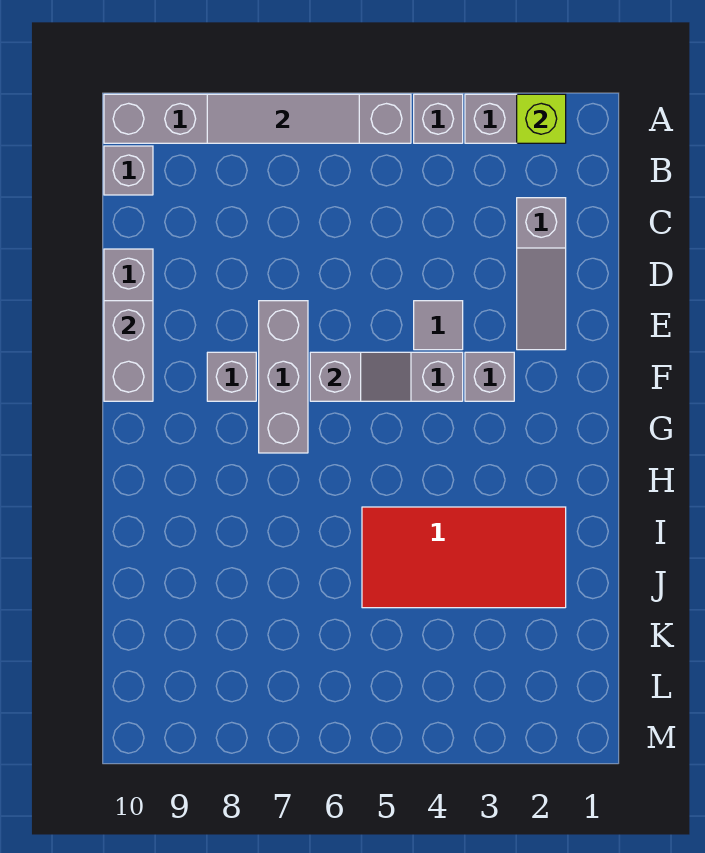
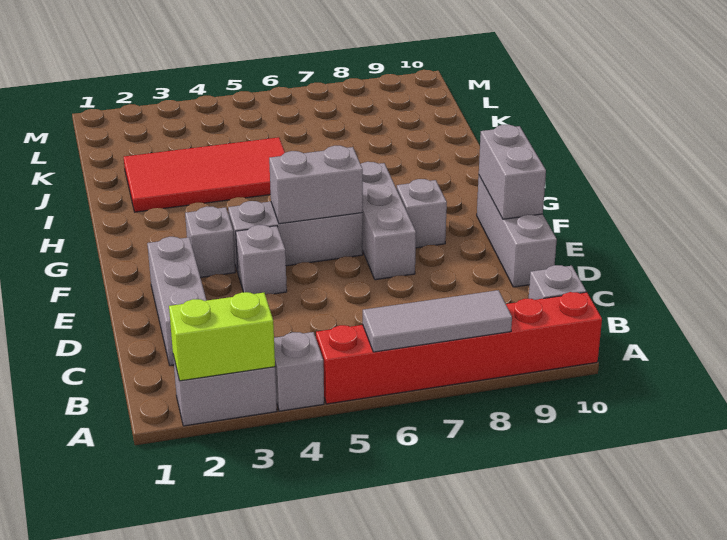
lime brick A2 level 2 -> lime brick A2:A3 level 2
grey brick A5:A10 level 1 -> red brick A5:A10 level 1
grey slope C2:E2 level 1 top C -> grey brick C2:E2 level 1
grey tile E4 level 1 -> grey brick E4 level 1
grey slope F5:F6 level 2 top 6 -> grey brick F5:F6 level 2

